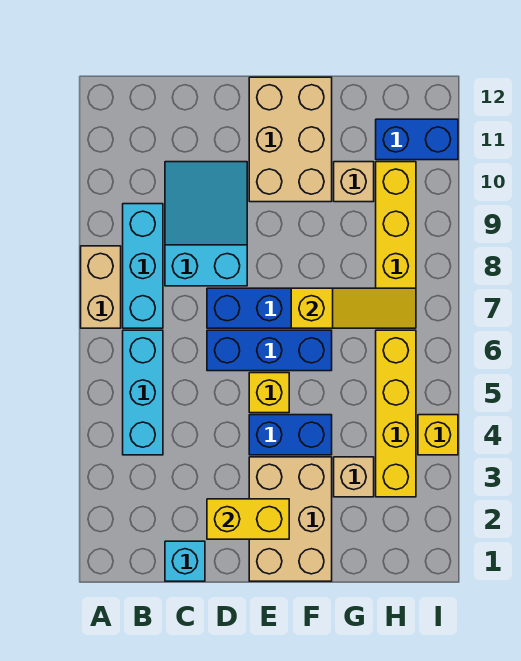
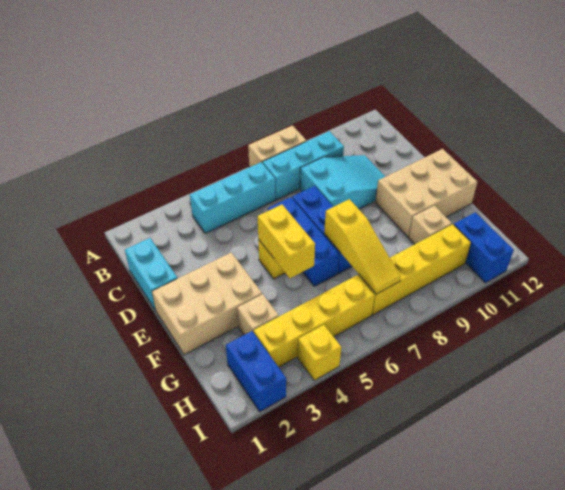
cyan brick C1 level 1 -> cyan brick C1:D1 level 1
yellow brick D2:E2 level 2 -> yellow brick E5:F5 level 2
blue brick E4:F4 level 1 -> blue brick H2:I2 level 1

